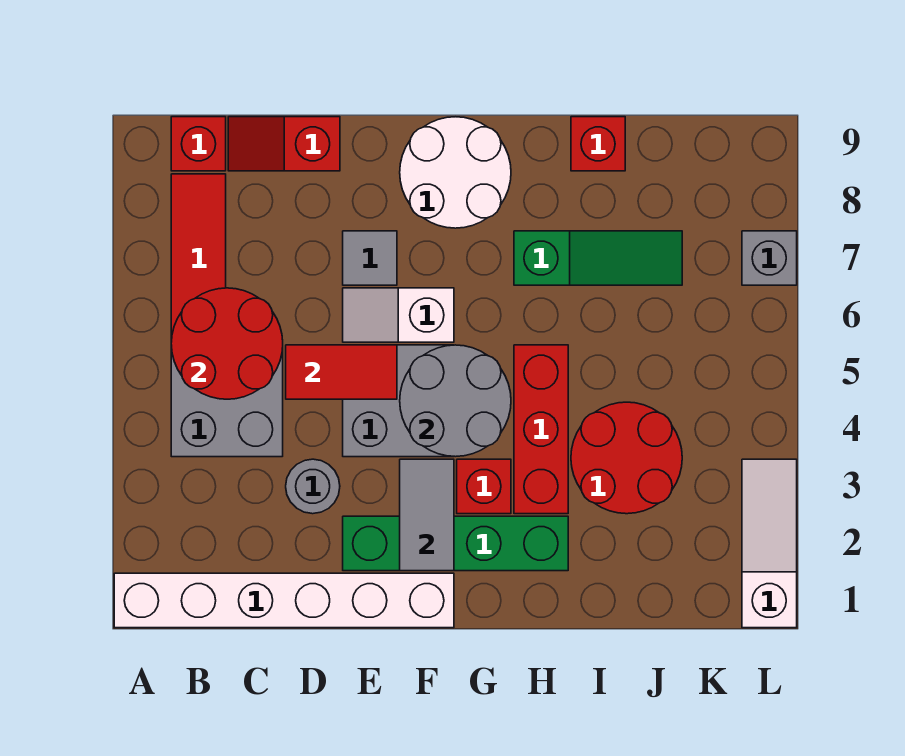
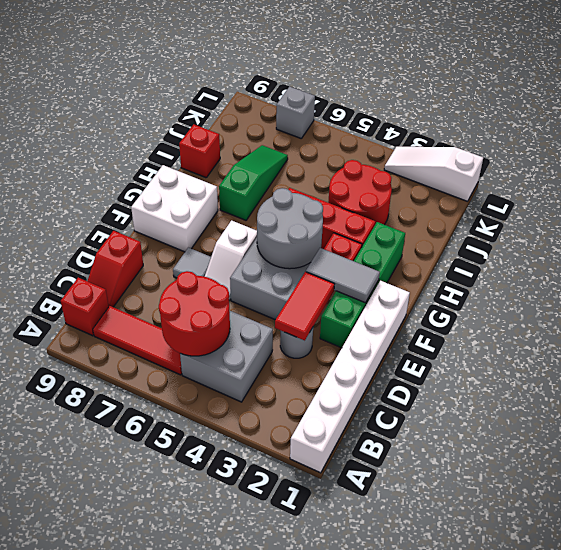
red tile D5:E5 level 2 -> red tile D3:E3 level 2
white round brick F8:G9 level 1 -> white brick F8:G9 level 1

